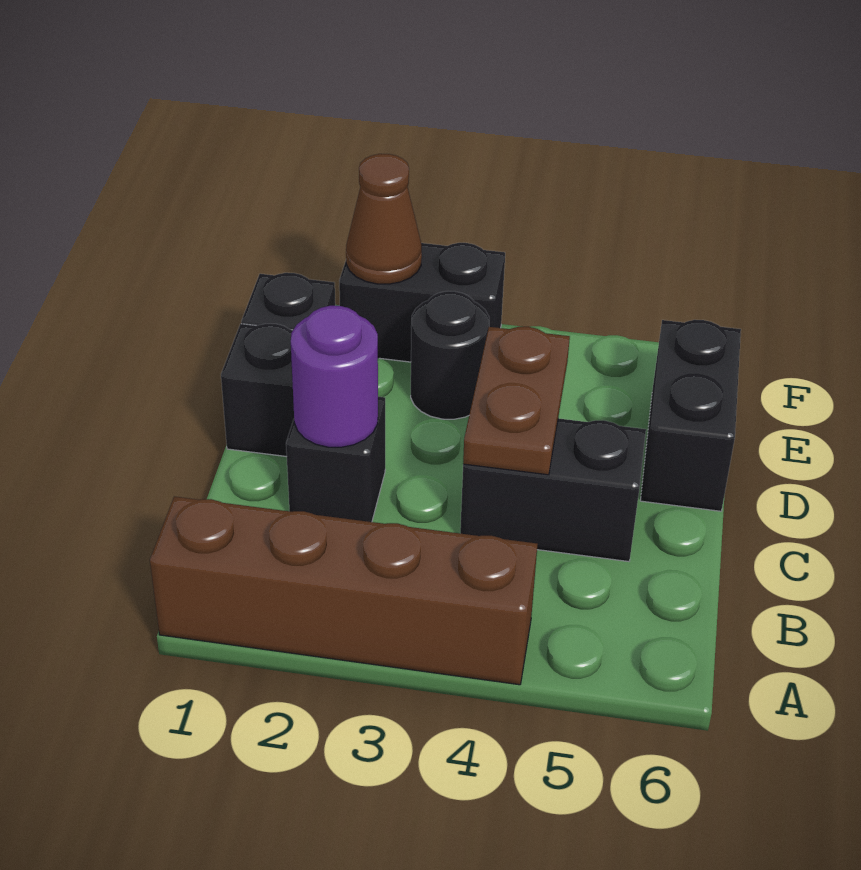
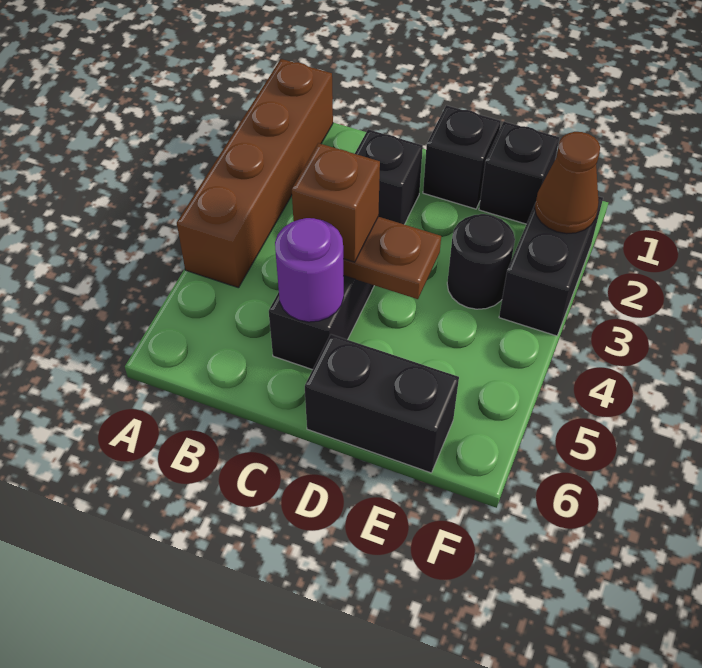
purple round brick C2 level 2 -> purple round brick C5 level 2
none -> brown brick C4 level 3

